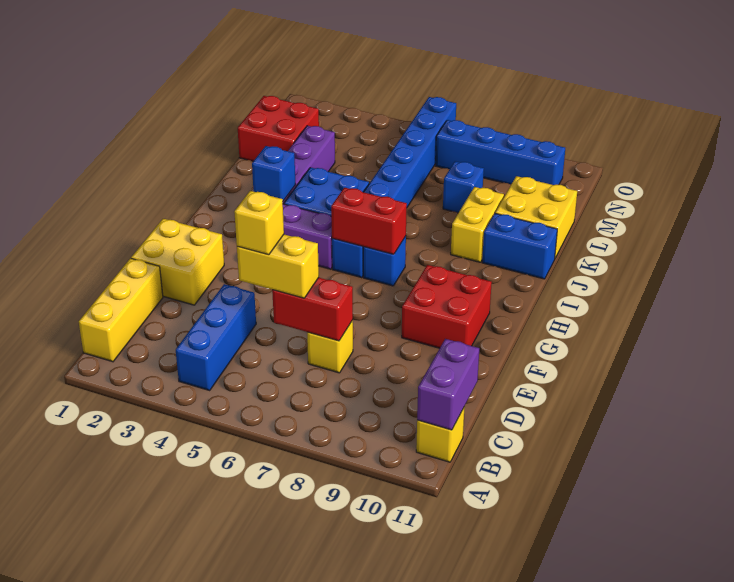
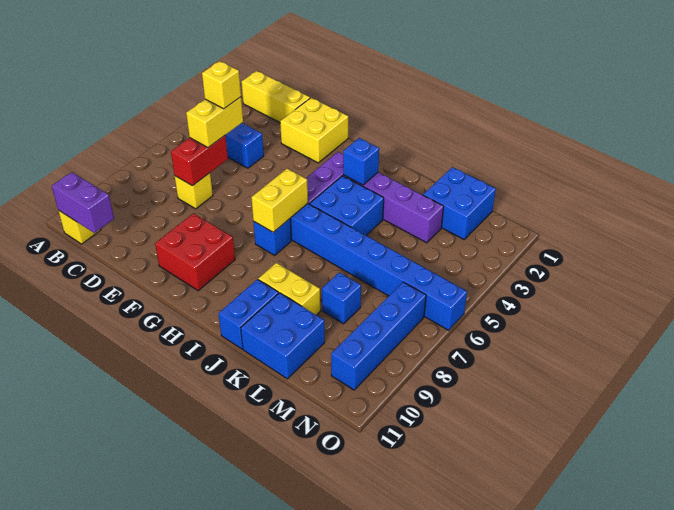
red brick H6:H7 level 2 -> yellow brick H6:H7 level 2
yellow brick K10:L11 level 1 -> blue brick K10:L11 level 1
red brick L1:M2 level 1 -> blue brick L1:M2 level 1

